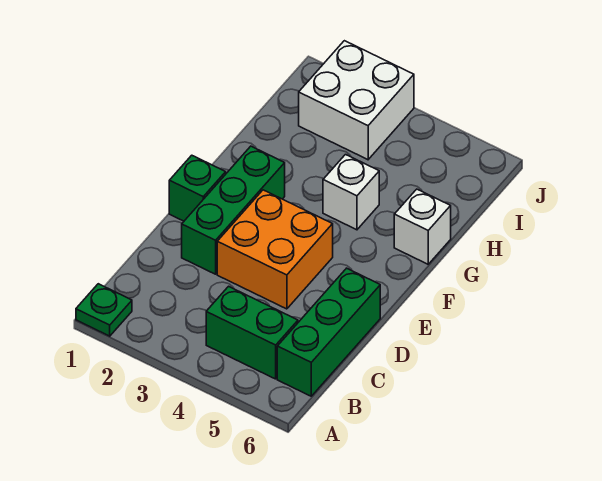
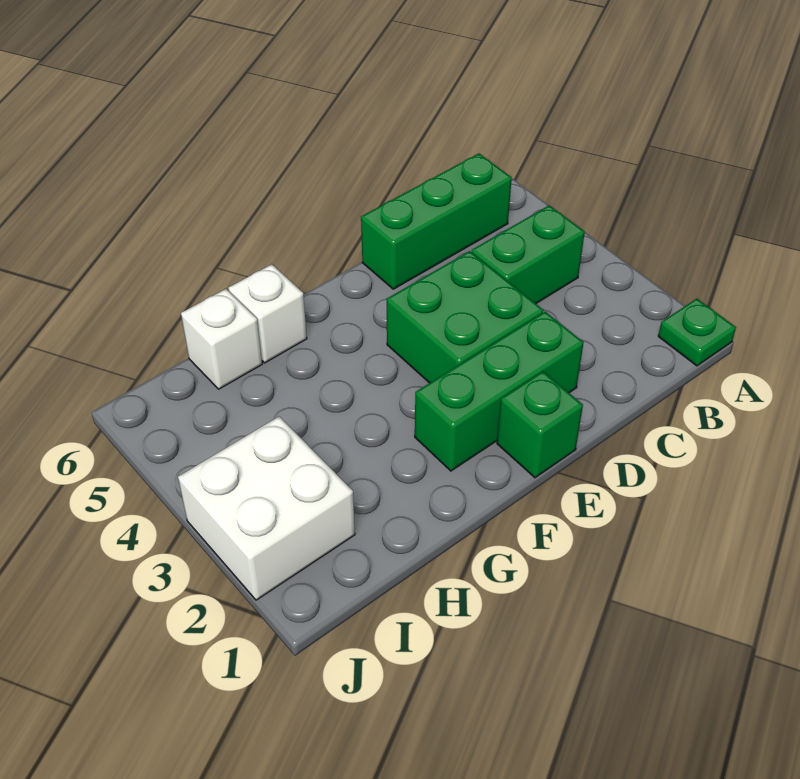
green brick B4:B5 level 1 -> green brick B4:C4 level 1
orange brick D3:E4 level 1 -> green brick D3:E4 level 1
white brick G4 level 1 -> white brick H6 level 1

